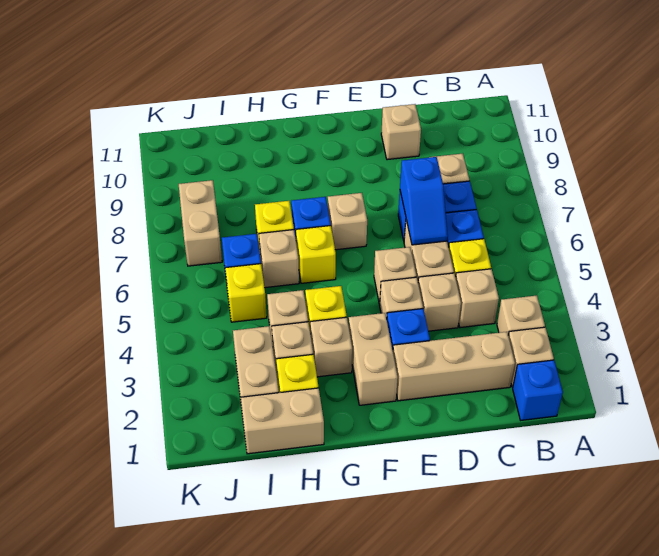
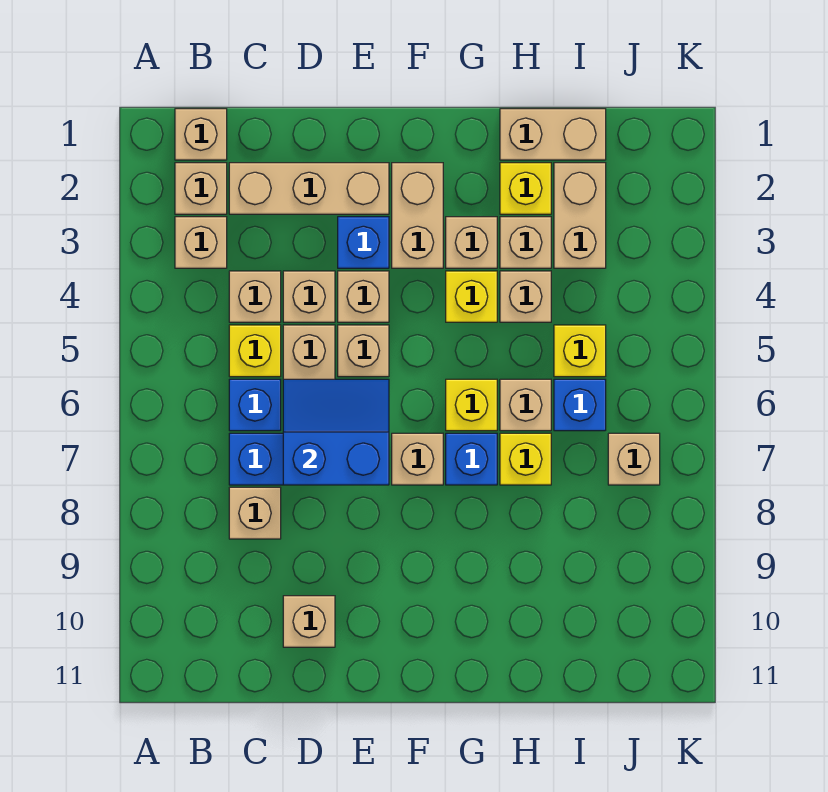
blue brick B1 level 1 -> tan brick B1 level 1
blue slope D6:D7 level 2 top 7 -> blue slope D6:E7 level 2 top 7
tan brick J7:J8 level 1 -> tan brick J7 level 1

